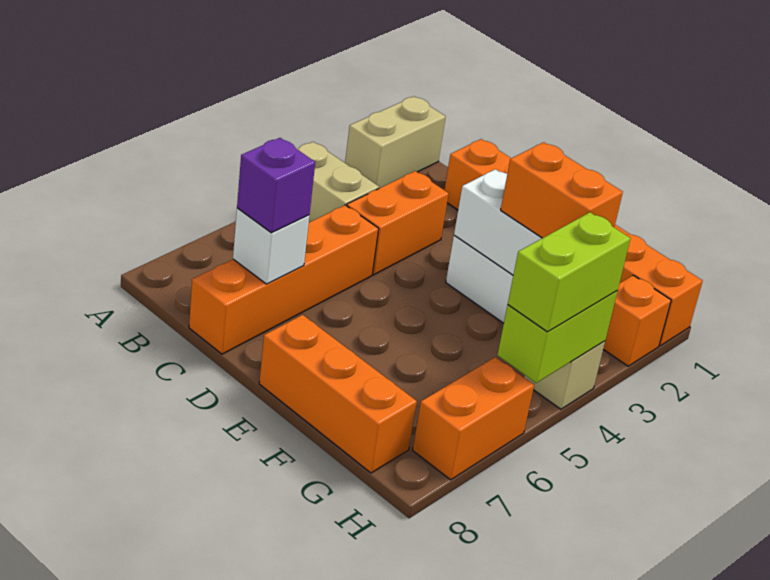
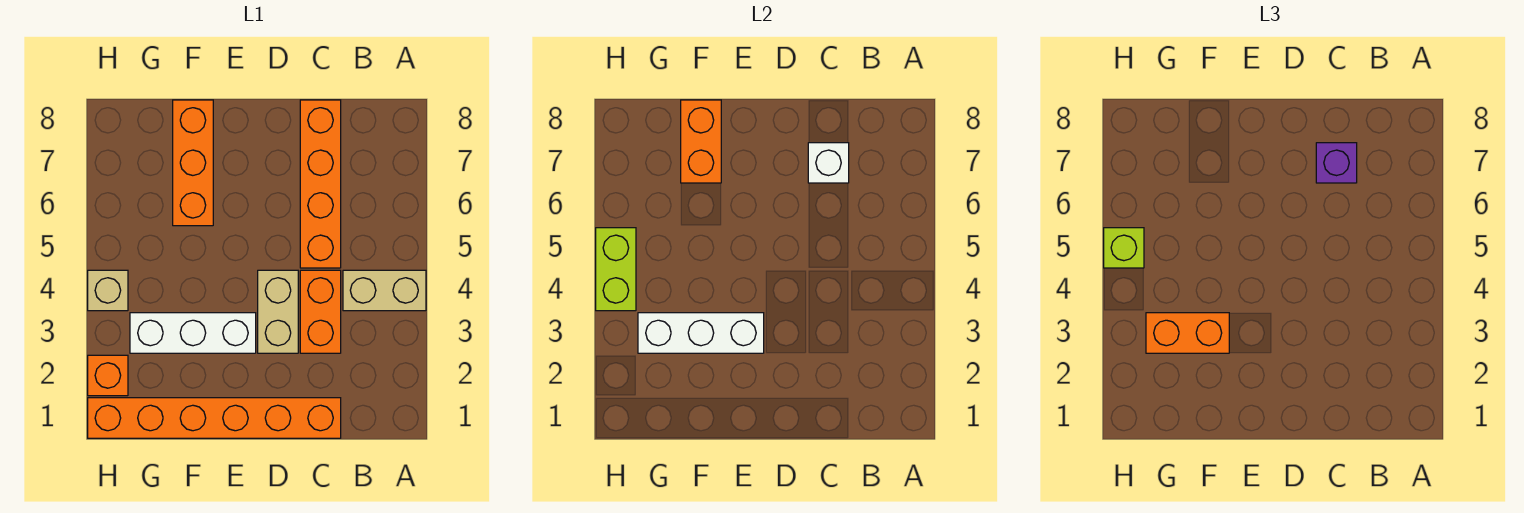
tan brick A1:A2 level 1 -> tan brick D3:D4 level 1
orange brick E8:G8 level 1 -> orange brick F6:F8 level 1
lime brick H4:H5 level 3 -> lime brick H5 level 3
orange brick H6:H7 level 1 -> orange brick F7:F8 level 2

